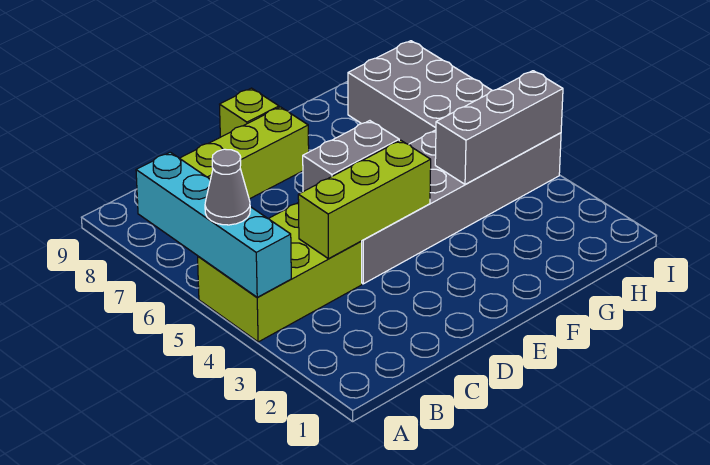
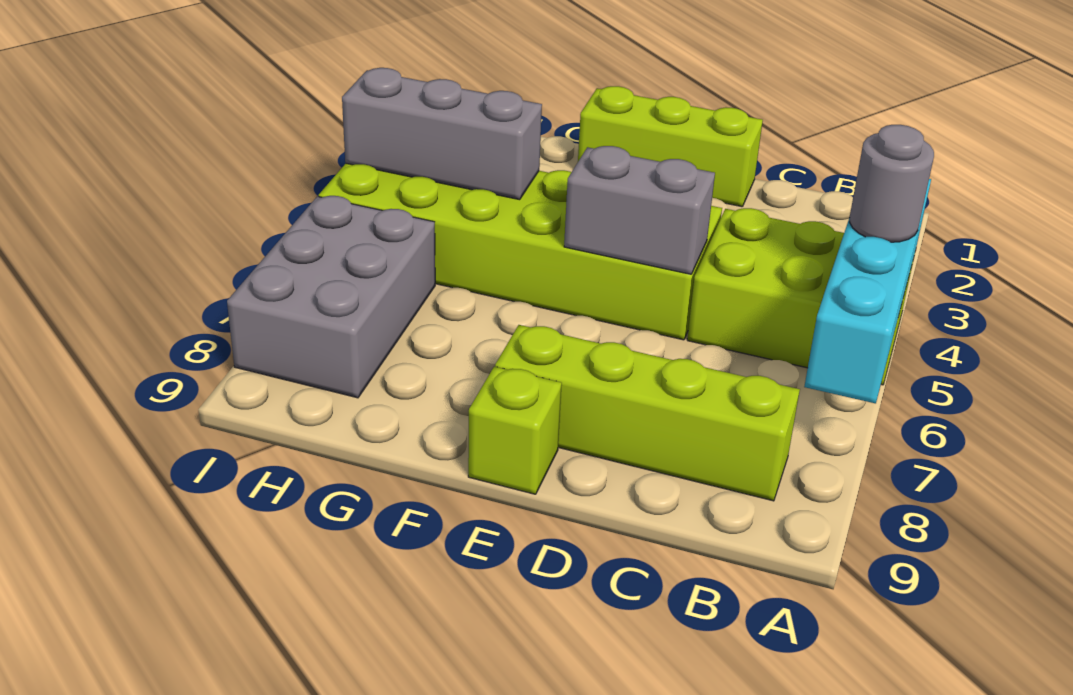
grey cone A5 level 3 -> grey round brick A5 level 3
lime brick C4:E4 level 2 -> lime brick D1:F1 level 1
grey brick D4:I5 level 1 -> lime brick D4:I5 level 1

